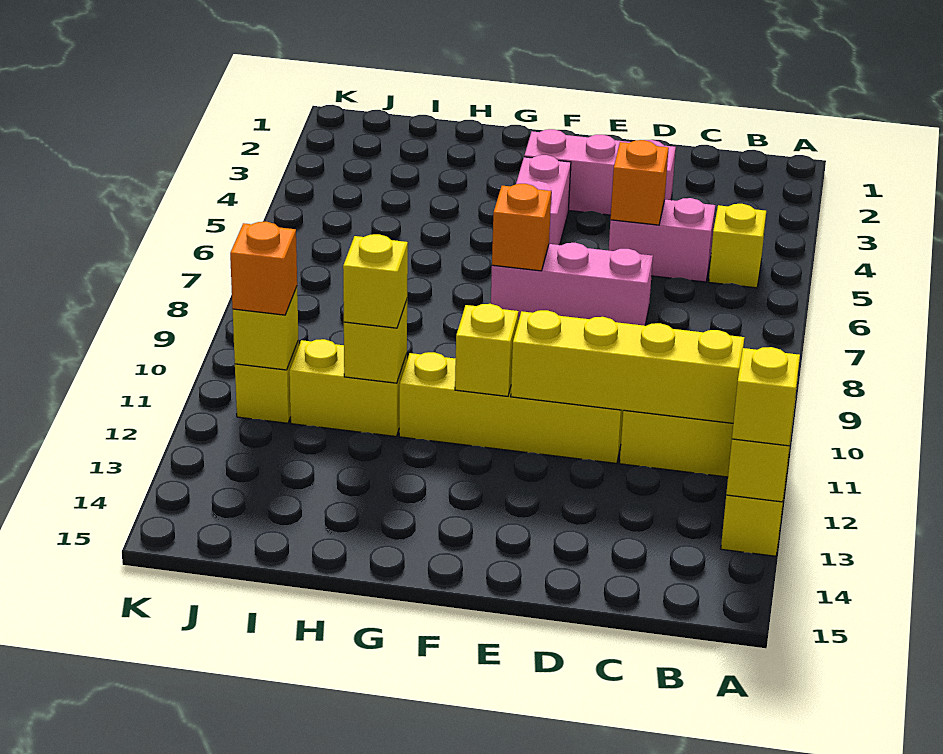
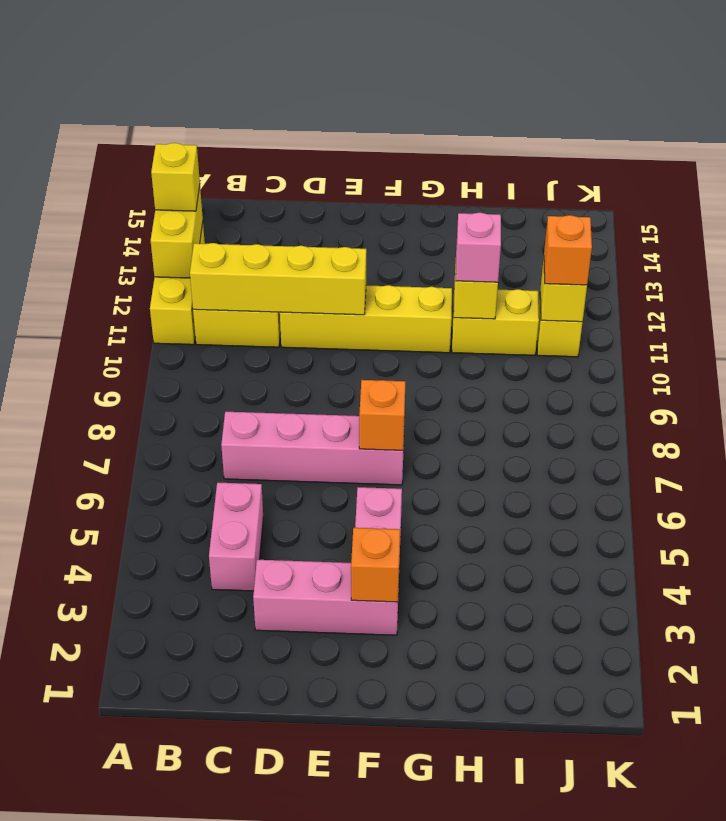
yellow brick B5 level 1 -> none
pink brick C5:D5 level 1 -> pink brick C4:C5 level 1
orange brick D5 level 2 -> orange brick F3 level 2
pink brick D7:F7 level 1 -> pink brick C7:F7 level 1
yellow brick F11 level 2 -> none
yellow brick H11 level 3 -> pink brick H11 level 3

